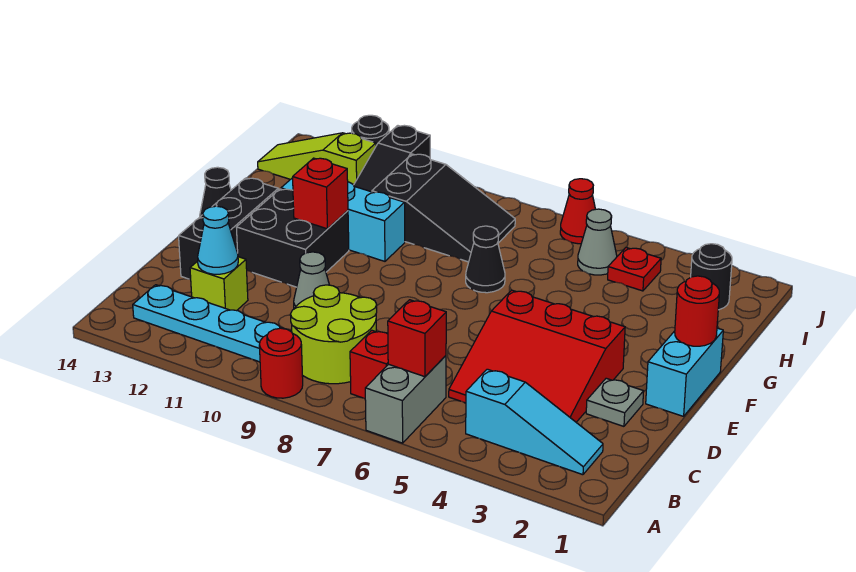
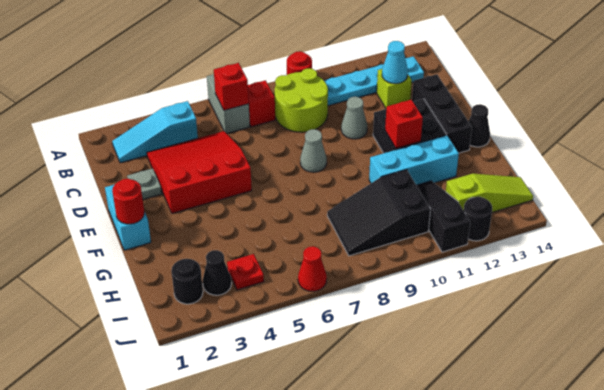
black cone G7 level 1 -> black cone I3 level 1
grey cone I5 level 1 -> grey cone E8 level 1

